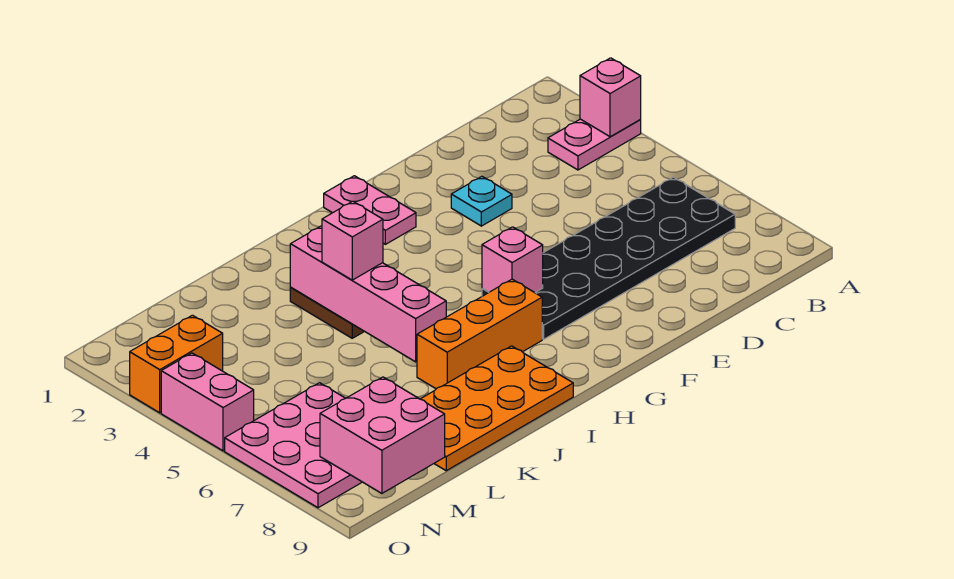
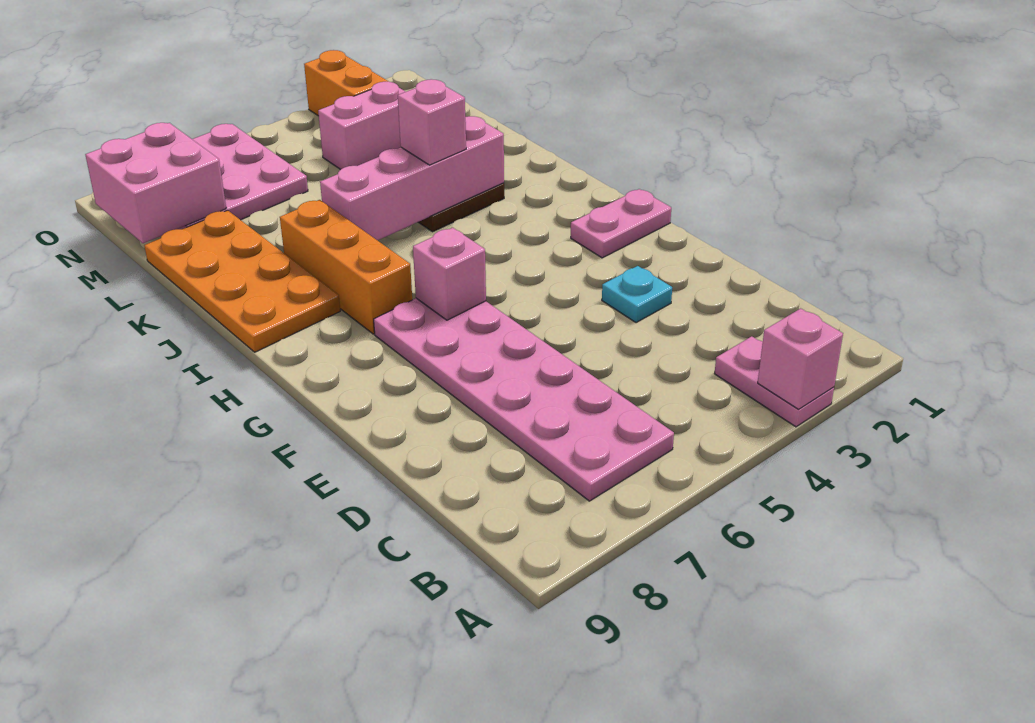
black plate B6:G7 level 1 -> pink plate B6:G7 level 1
pink brick O4:O5 level 1 -> pink brick M3:M4 level 1

